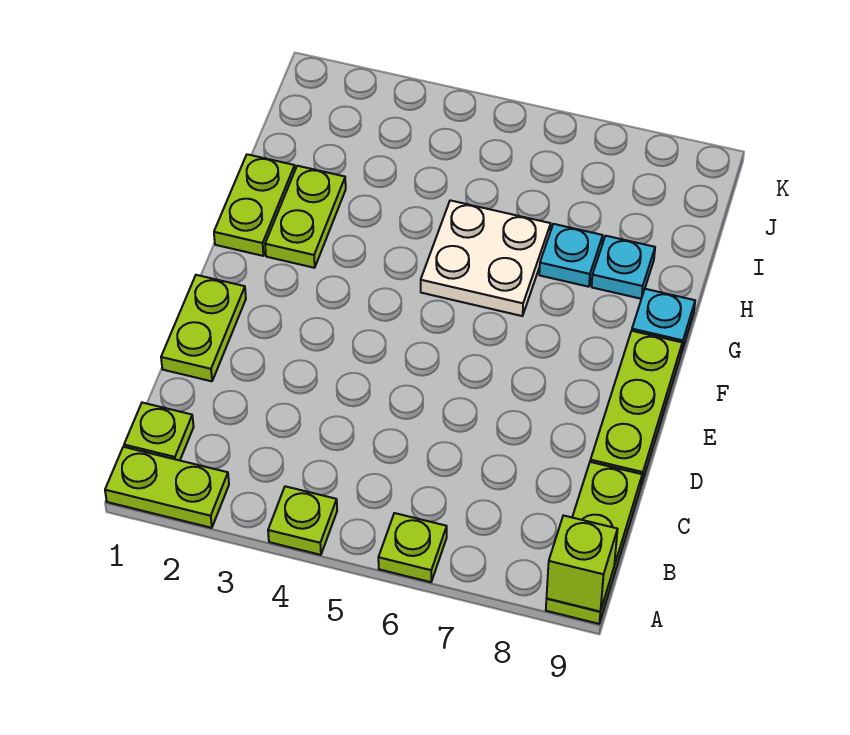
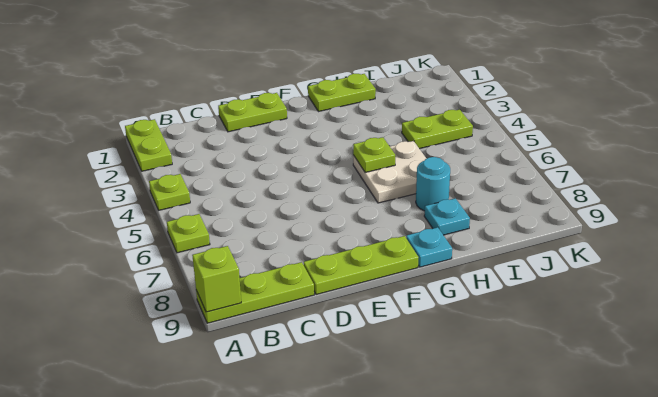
lime plate B1 level 1 -> lime plate G5 level 2
lime plate G2:H2 level 1 -> lime plate I4:J4 level 1
cyan plate H7 level 1 -> cyan round brick H7 level 1

